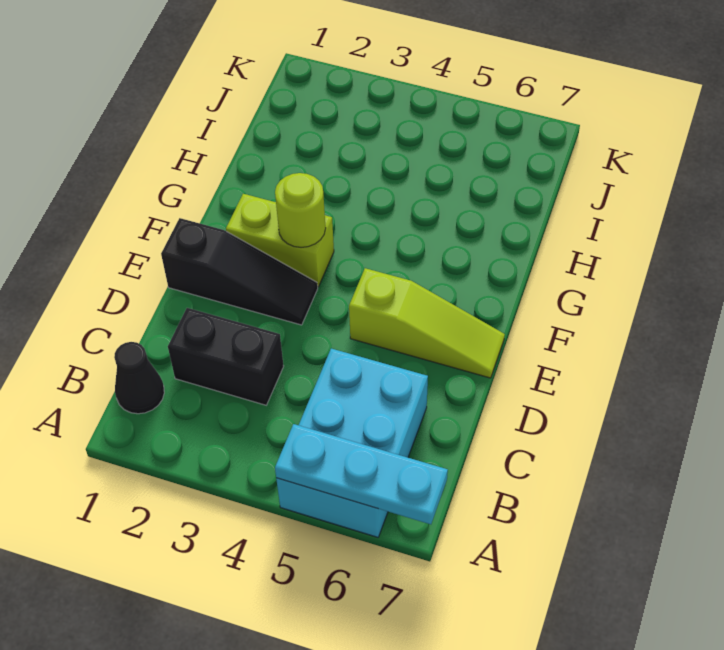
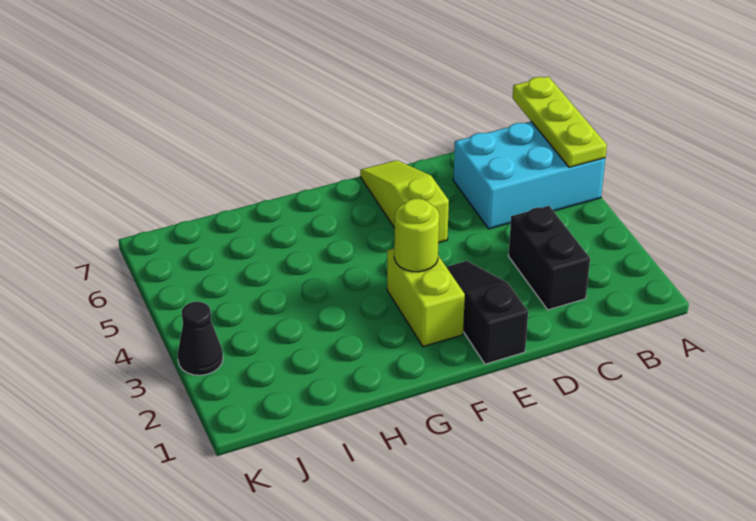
cyan plate A5:A7 level 2 -> lime plate A5:A7 level 2
black cone B1 level 1 -> black cone K3 level 1

